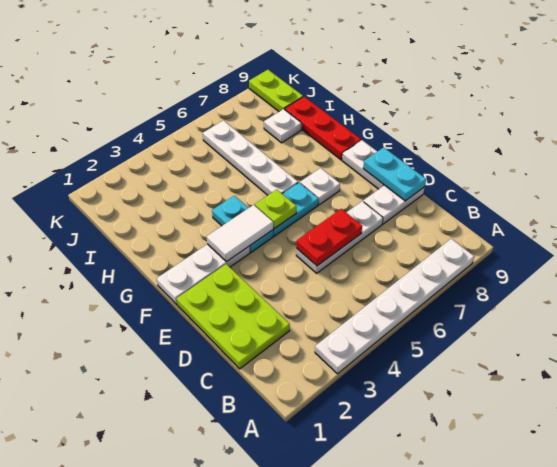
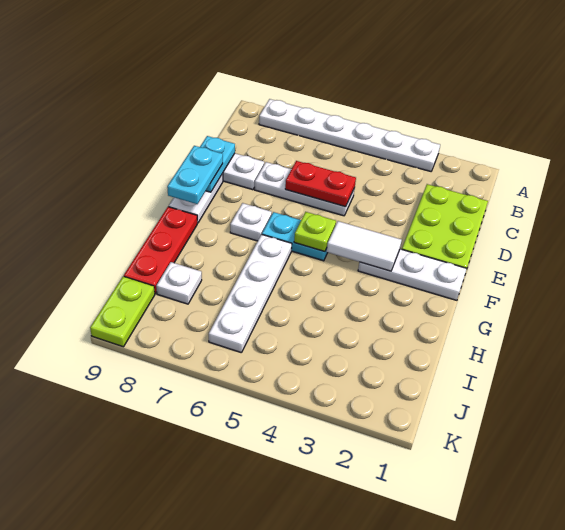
cyan plate F4:G4 level 1 -> cyan plate E9:F9 level 3

